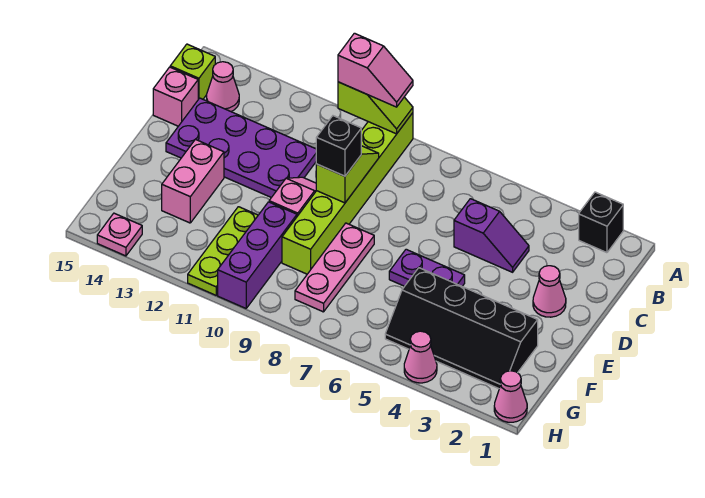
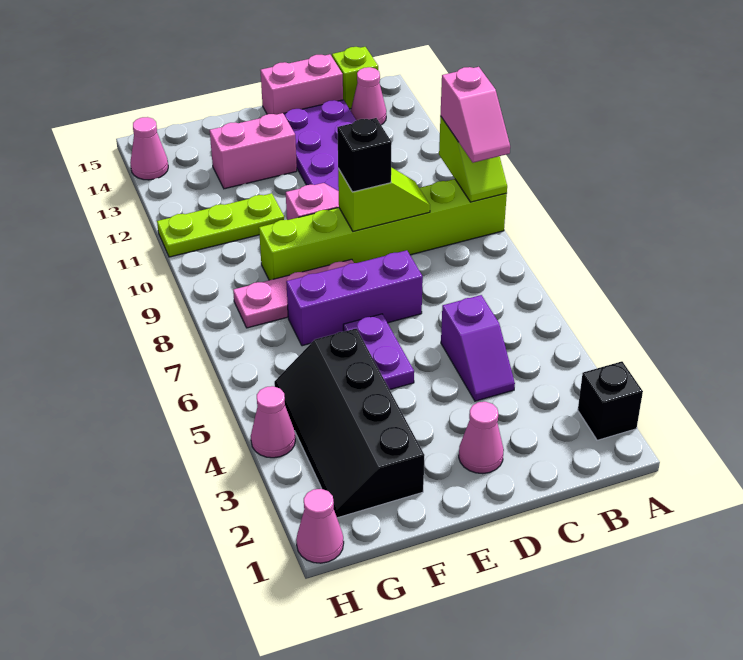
pink brick C15 level 1 -> pink brick C15:D15 level 1
purple brick F10:H10 level 1 -> purple brick D7:F7 level 1
pink plate H14 level 1 -> pink cone H14 level 1

